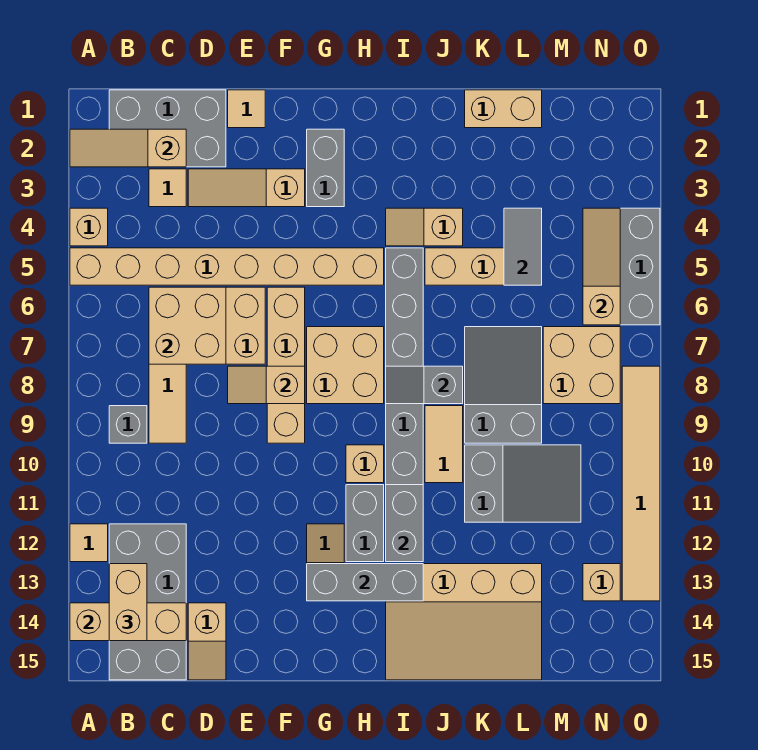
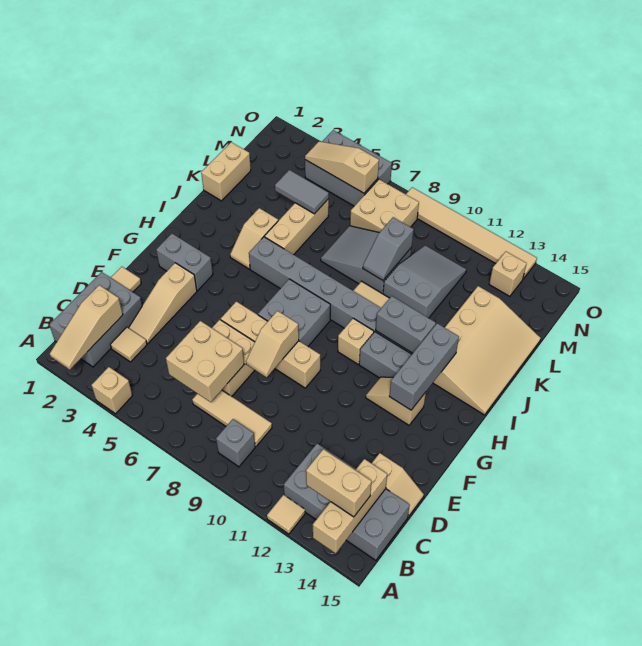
tan brick A5:H5 level 1 -> none
tan brick G7:H8 level 1 -> grey brick G7:H8 level 1
grey slope I8:J8 level 2 top J -> grey slope K9:L9 level 2 top L

